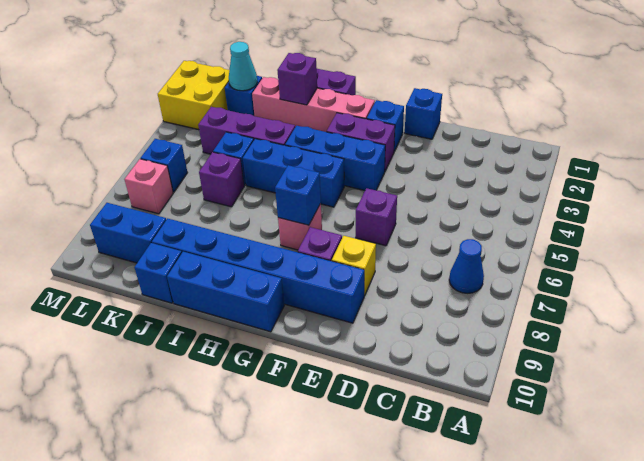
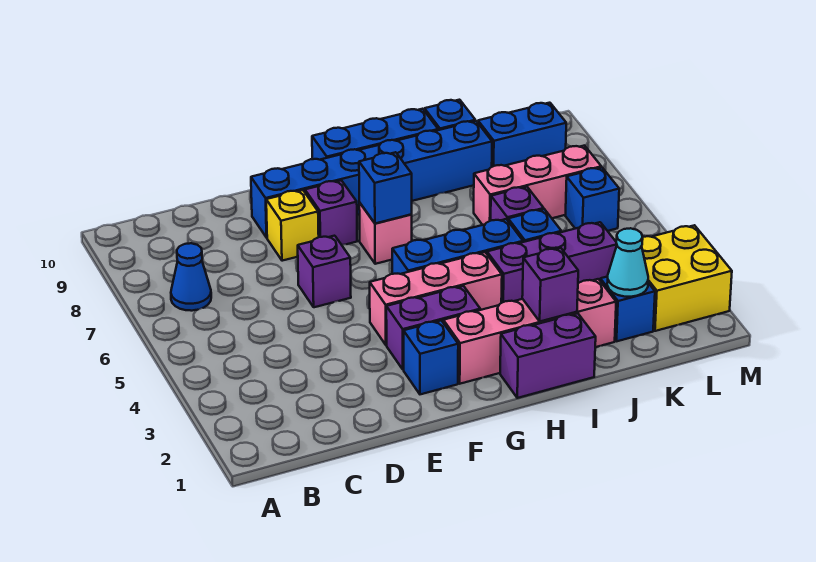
blue brick E1 level 1 -> none
blue brick F4:H4 level 1 -> pink brick F4:H4 level 1
pink brick L7 level 1 -> pink brick J7:L7 level 1

